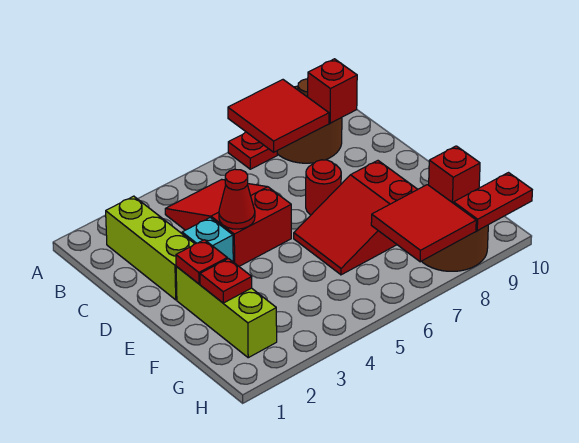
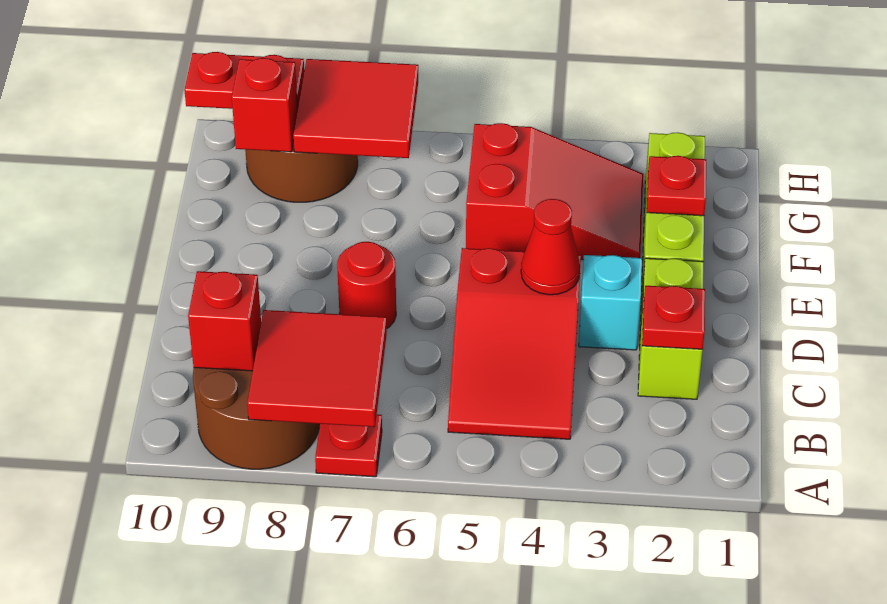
lime brick B2:D2 level 1 -> lime brick C2:D2 level 1
red plate E2 level 2 -> red plate C2 level 2
red slope E6:F8 level 1 top 8 -> red slope F3:G5 level 1 top 5

